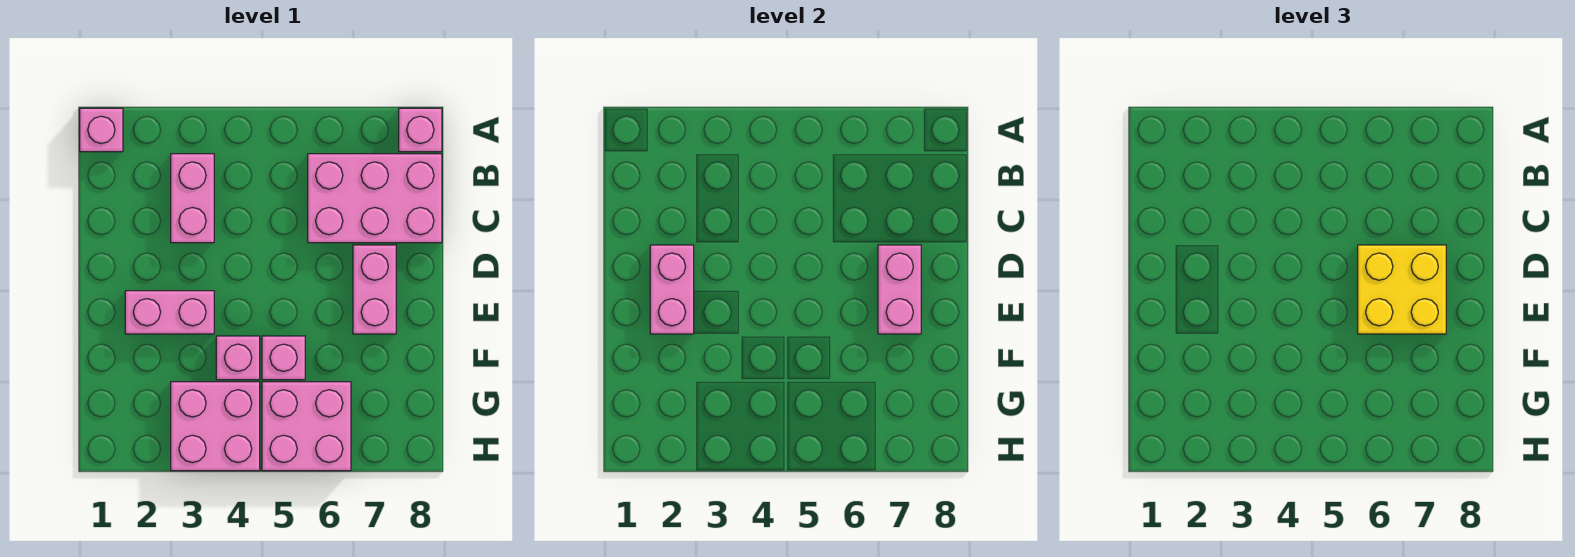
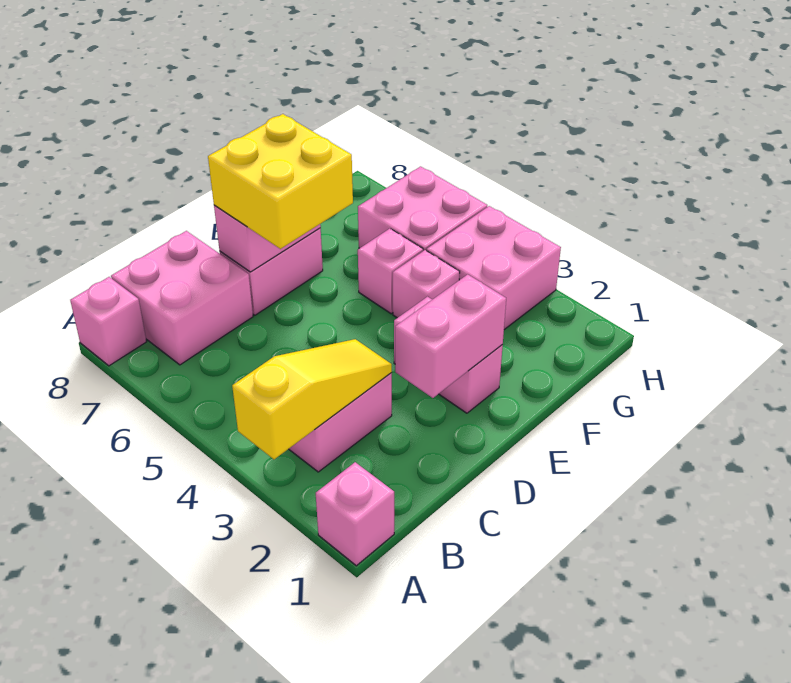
none -> yellow slope A3:C3 level 2 top A
pink brick B6:C8 level 1 -> pink brick B7:C8 level 1

